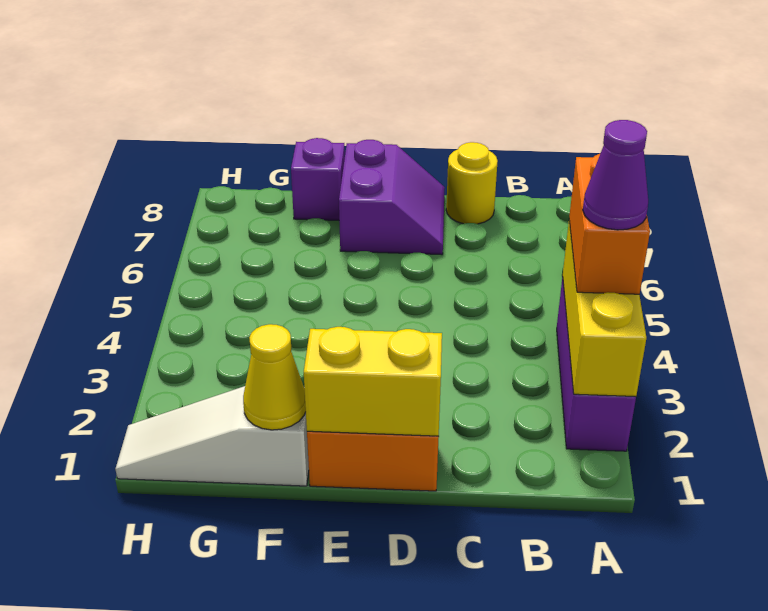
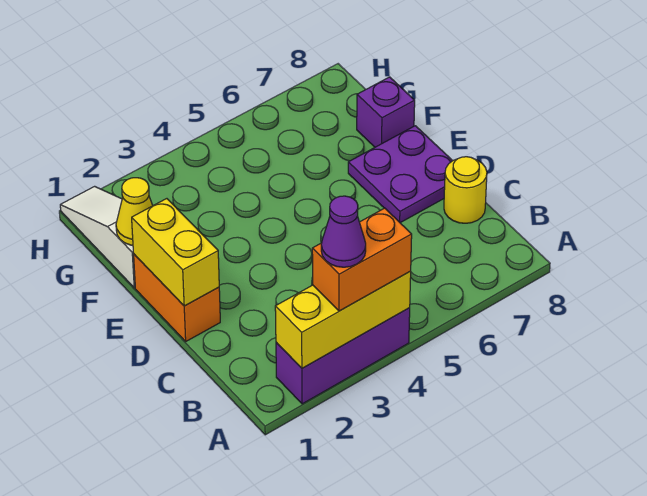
purple slope D7:E8 level 1 top E -> purple plate D7:E8 level 1

